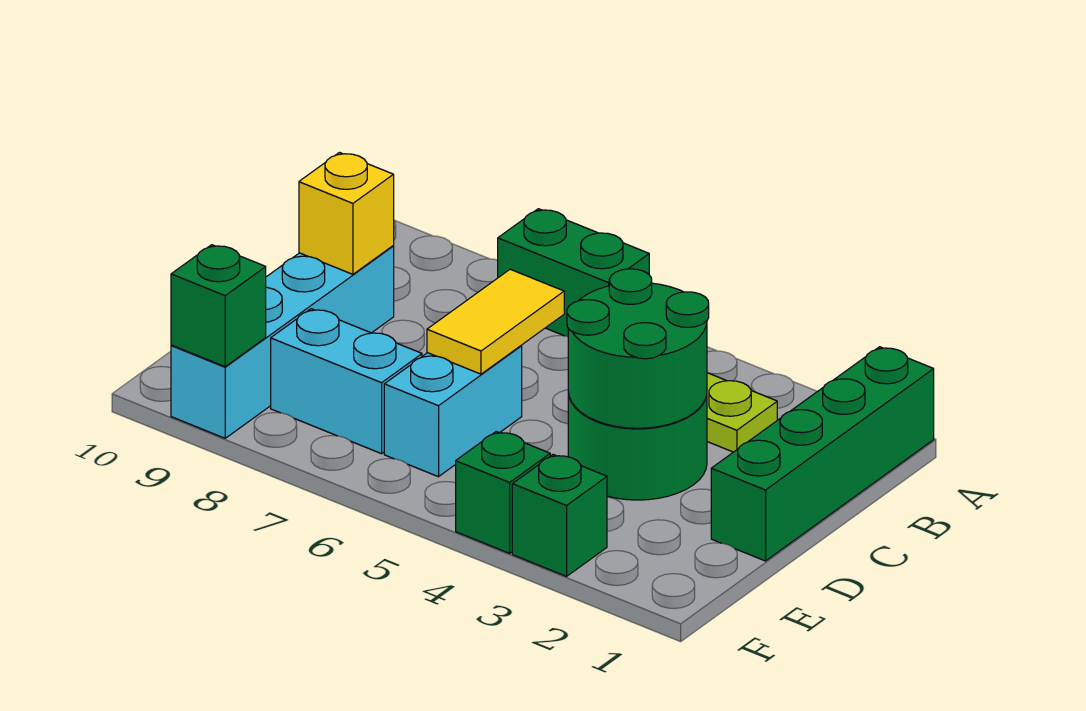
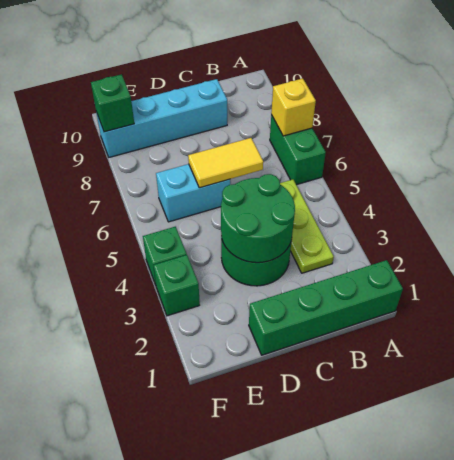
yellow brick C9 level 2 -> yellow brick A7 level 2
cyan brick E7:E8 level 1 -> none

